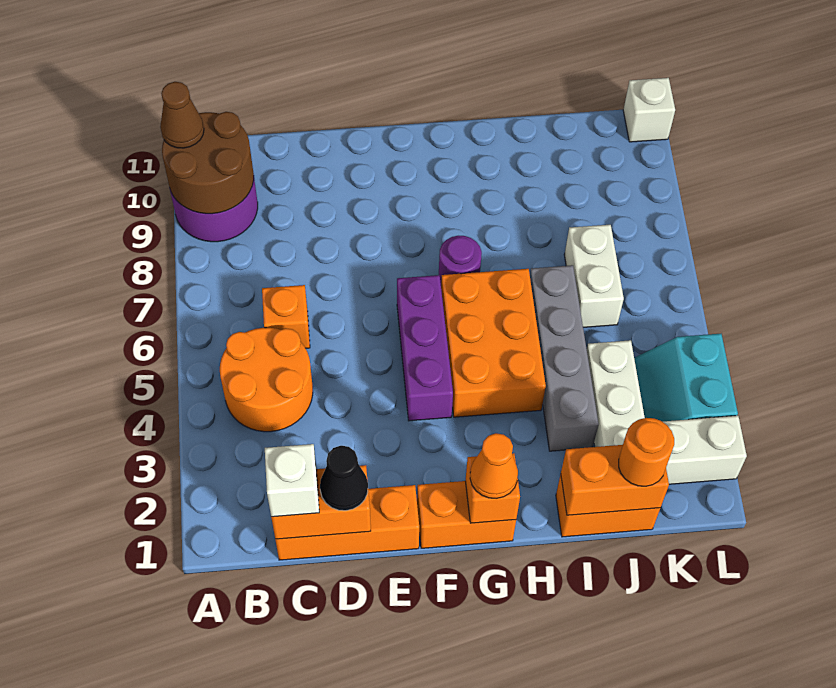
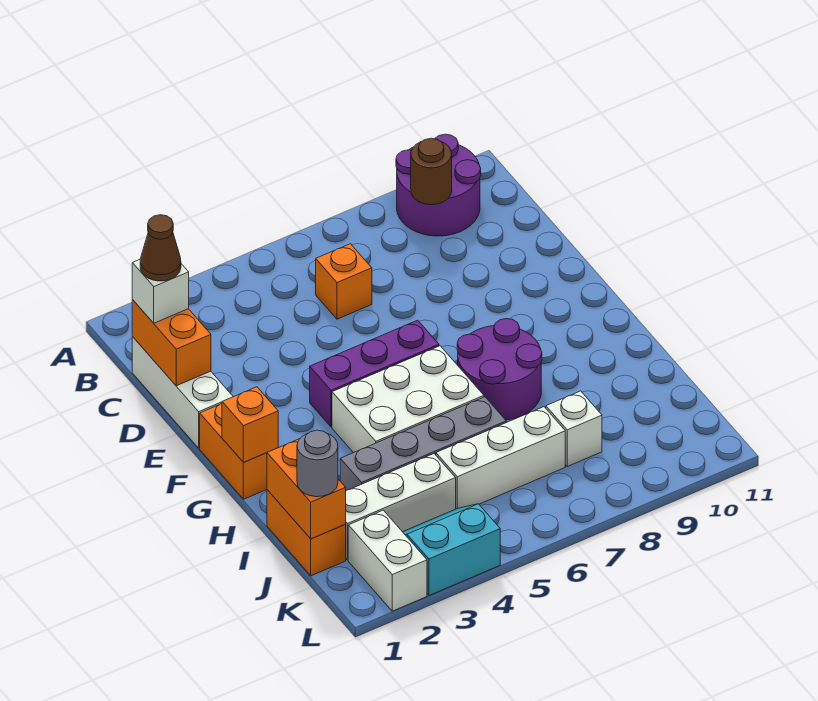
brown round brick A9:B10 level 2 -> brown round brick B9 level 2
brown cone A10 level 3 -> brown cone C1 level 4
orange round brick B4:C5 level 1 -> none
orange brick C1:E1 level 1 -> white brick C1:E1 level 1
black cone D1 level 3 -> none
orange cone G1 level 3 -> none
orange brick G4:H6 level 1 -> white brick G4:H6 level 1
purple round brick G7 level 1 -> purple round brick G7:H8 level 1
orange round brick J1 level 3 -> grey round brick J1 level 3
white brick J6:J7 level 1 -> white brick J5:J7 level 1
white brick L11 level 1 -> white brick J8 level 1

